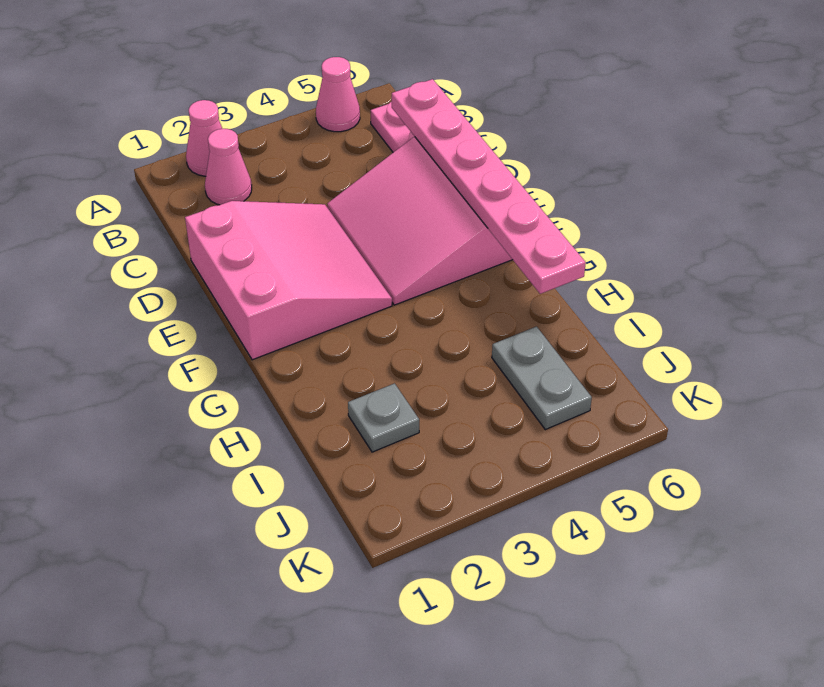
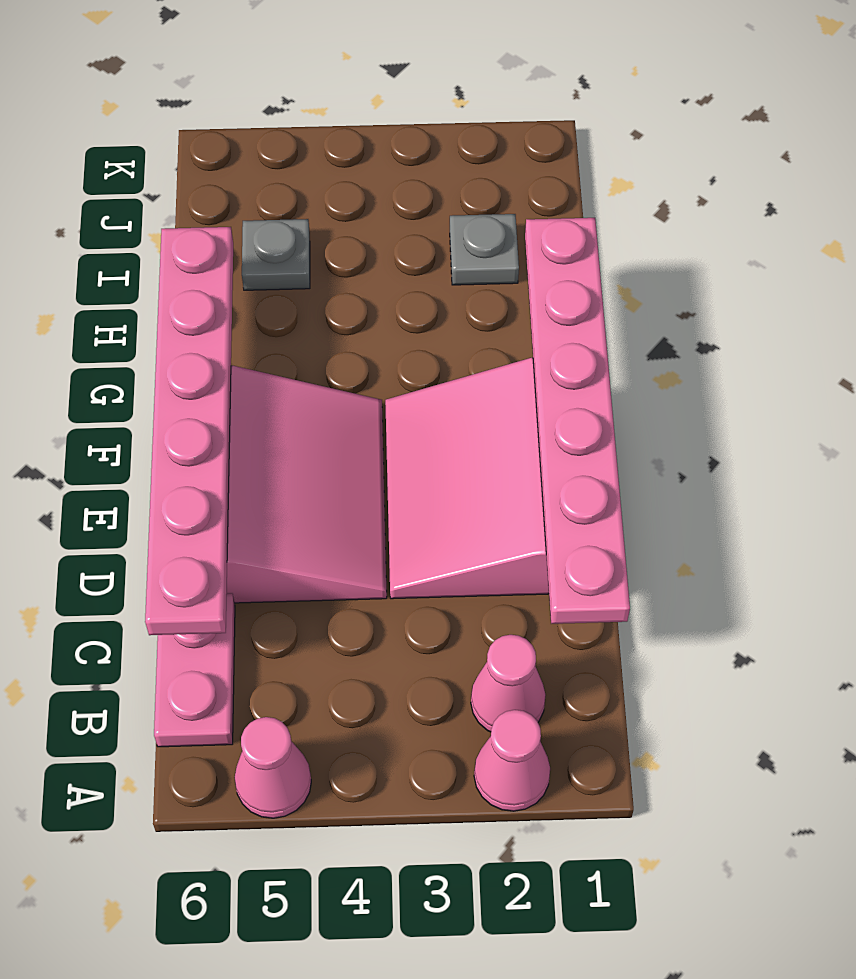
none -> pink plate C1:H1 level 2
grey plate I5:J5 level 1 -> grey plate I5 level 1

